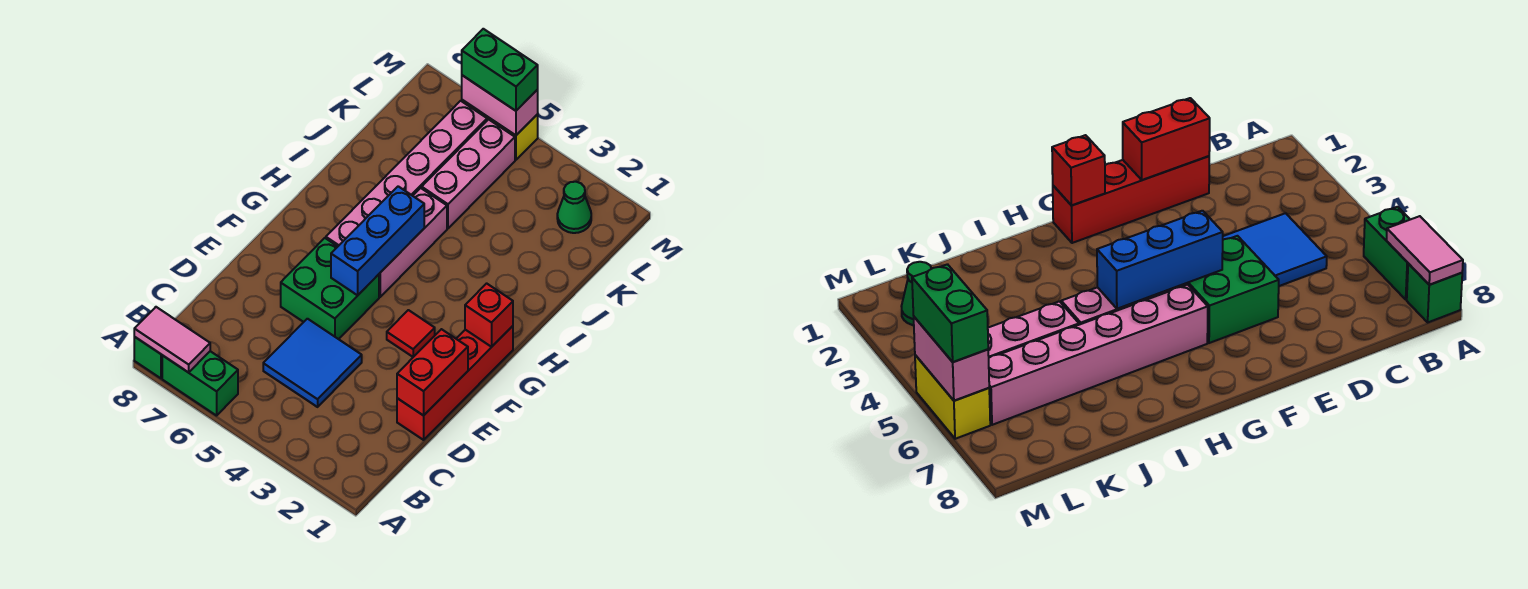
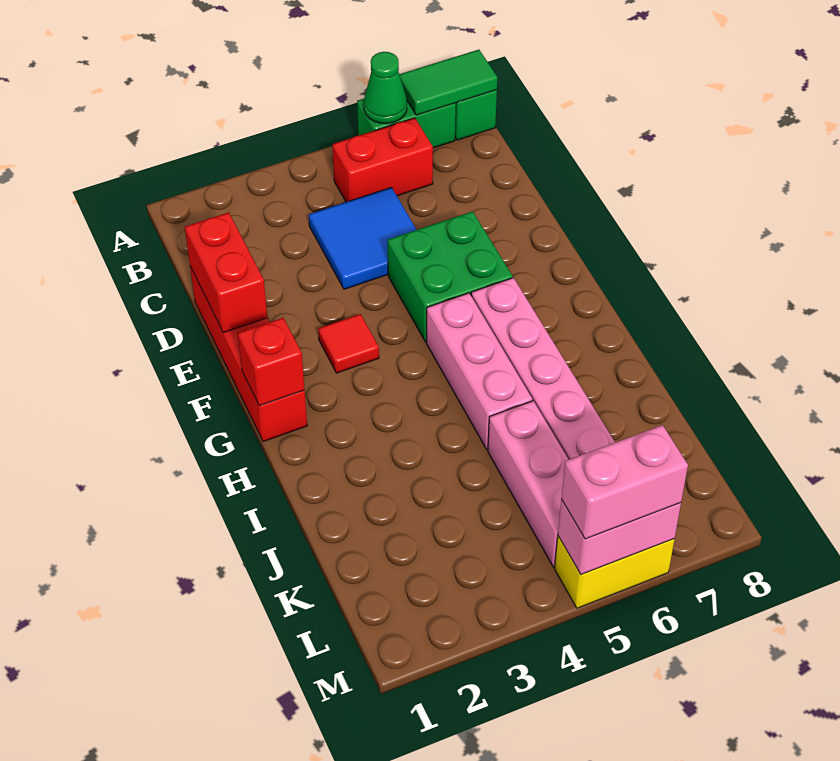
pink tile A7:A8 level 2 -> green tile A7:A8 level 2
none -> red brick B5:B6 level 1
blue brick F5:H5 level 2 -> none
green cone L2 level 1 -> green cone A6 level 2
green brick M5:M6 level 3 -> pink brick M5:M6 level 3

